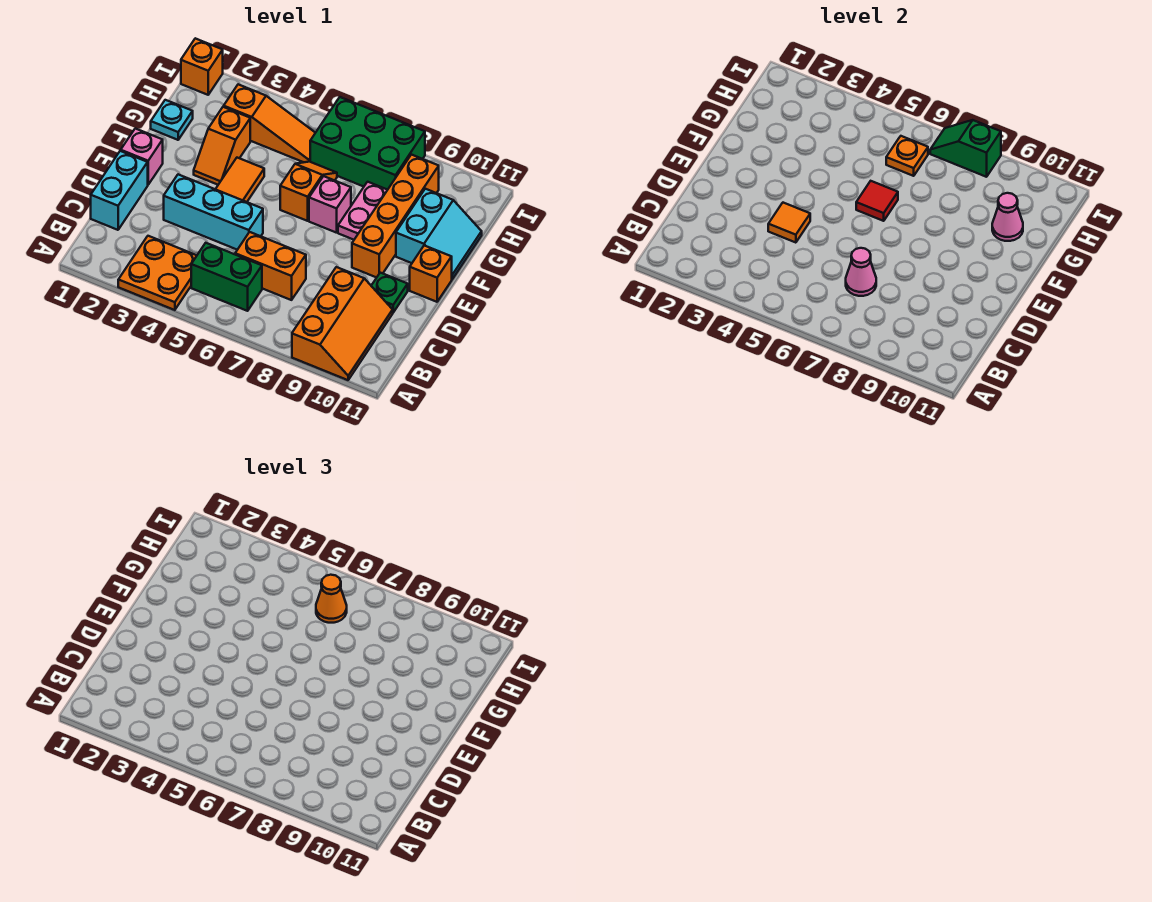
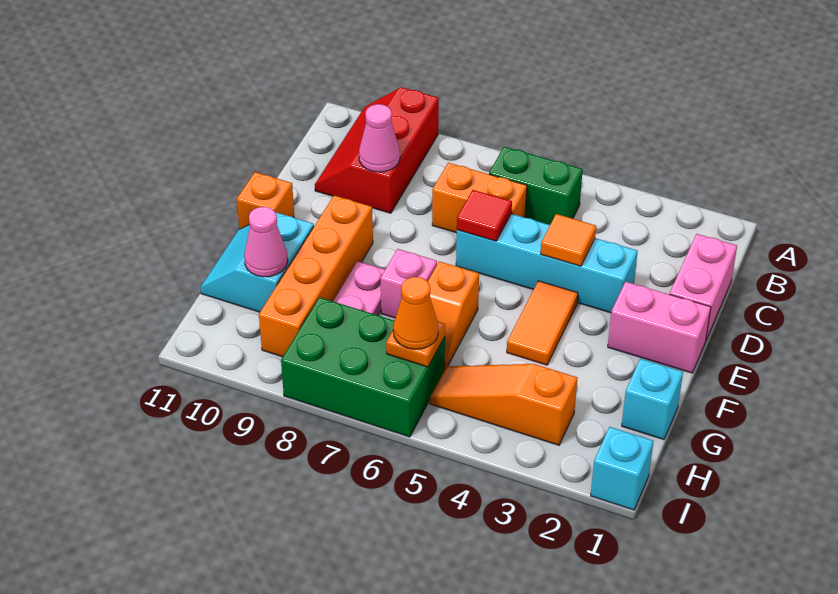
orange plate A3:B4 level 1 -> none
orange slope A9:C10 level 1 top 9 -> red slope A9:C10 level 1 top 9
cyan brick C1:D1 level 1 -> pink brick C1:D1 level 1
pink cone C7 level 2 -> pink cone C9 level 2
cyan brick D3:D5 level 1 -> cyan brick D3:D6 level 1
green plate D10 level 1 -> none
pink brick E1 level 1 -> pink brick E1:E2 level 1
orange slope F3:G3 level 1 top G -> none
red tile F6 level 2 -> red tile D6 level 2
cyan plate G1 level 1 -> cyan brick G1 level 1
orange brick I1 level 1 -> cyan brick I1 level 1
green slope I7:I8 level 2 top 8 -> none

